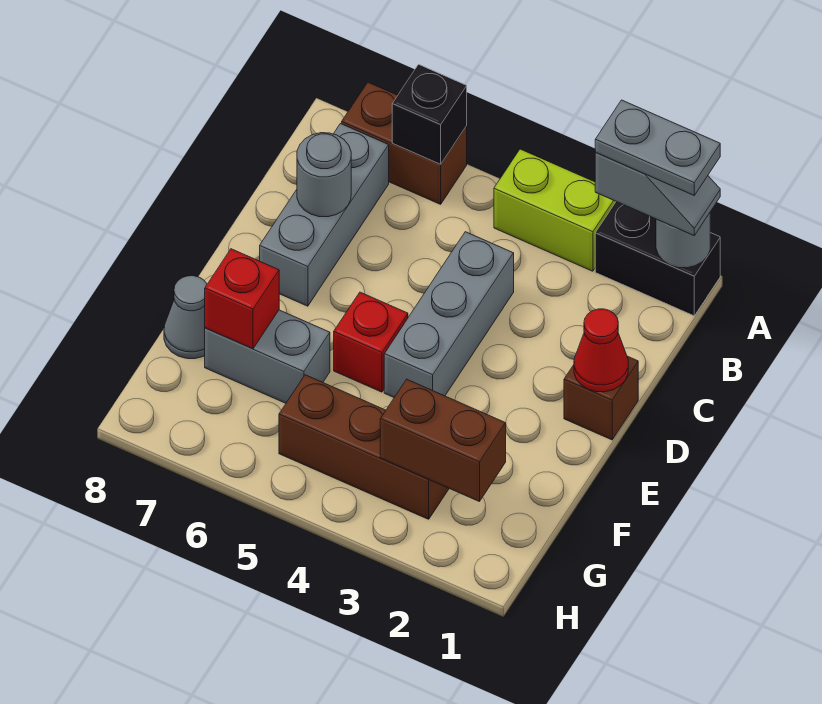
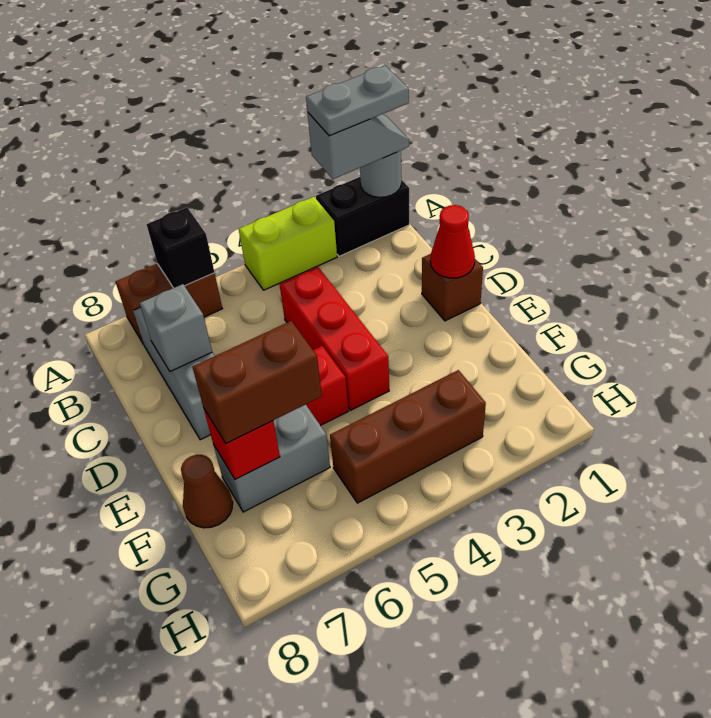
grey brick C4:E4 level 1 -> red brick C4:E4 level 1
grey round brick C7 level 2 -> grey brick C7 level 2
grey cone F8 level 1 -> brown cone F8 level 1
brown brick G2:G3 level 2 -> brown brick F6:F7 level 3

